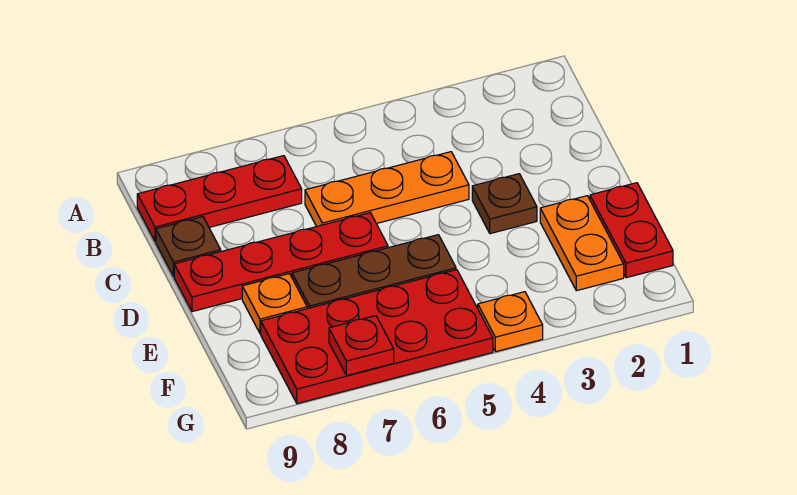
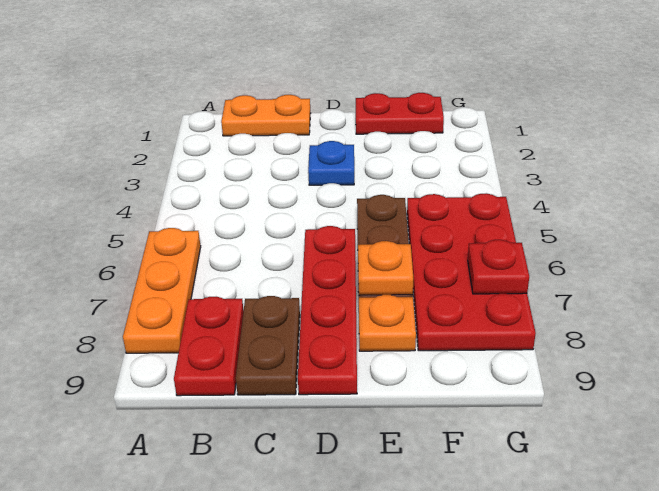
red plate B7:B9 level 1 -> red plate B8:B9 level 1
orange plate C4:C6 level 1 -> orange plate A6:A8 level 1
brown plate C9 level 1 -> brown plate C8:C9 level 1
brown plate D3 level 1 -> blue plate D3 level 1
orange plate E2:F2 level 1 -> orange plate B1:C1 level 1
orange plate G4 level 1 -> orange plate E7 level 2

